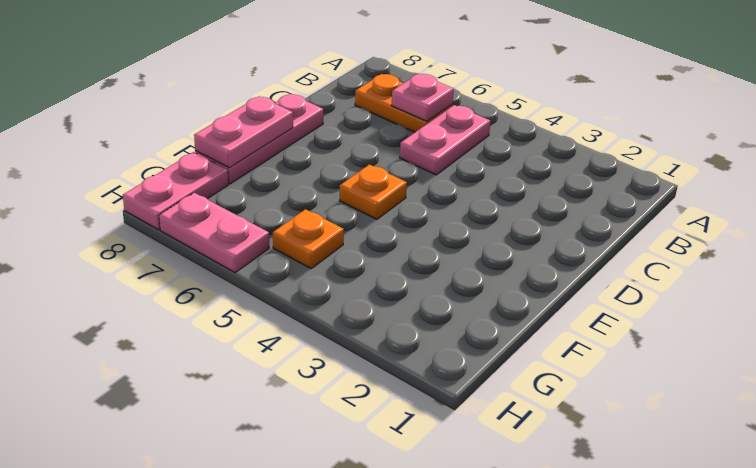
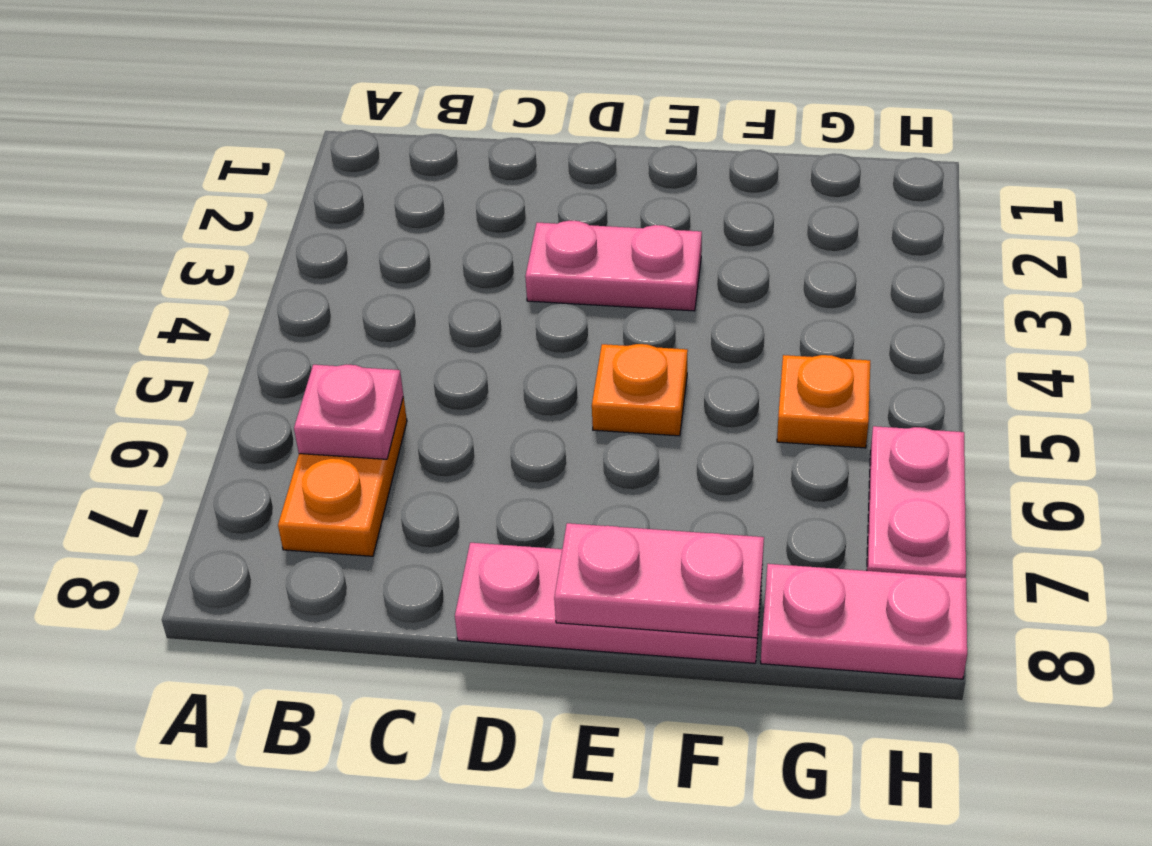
pink plate B5:C5 level 1 -> pink plate D3:E3 level 1

